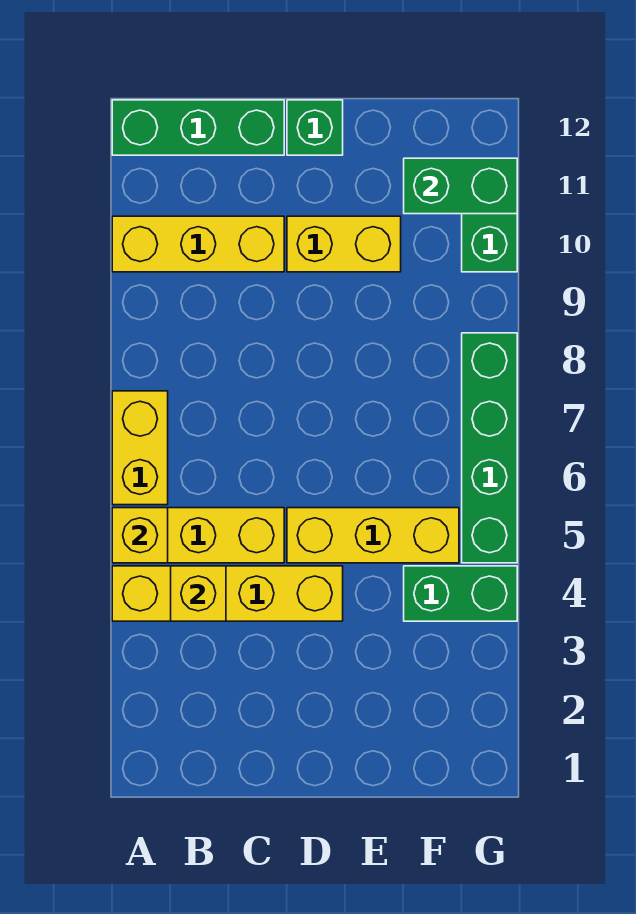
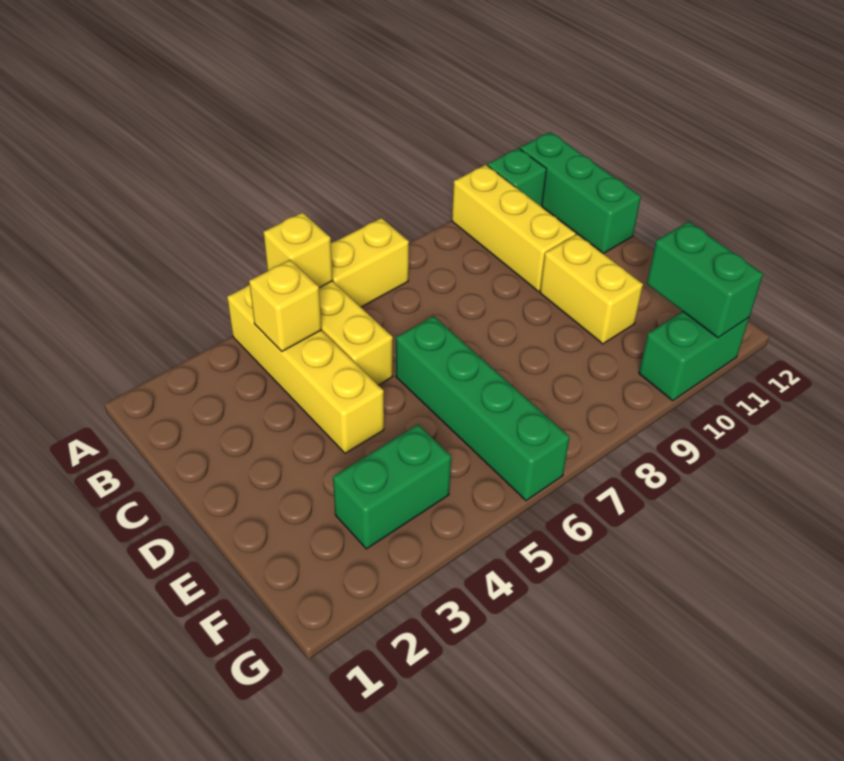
yellow brick D5:F5 level 1 -> none
green brick D12 level 1 -> green brick A11 level 1
green brick F4:G4 level 1 -> green brick F3:F4 level 1
green brick G5:G8 level 1 -> green brick D6:G6 level 1

